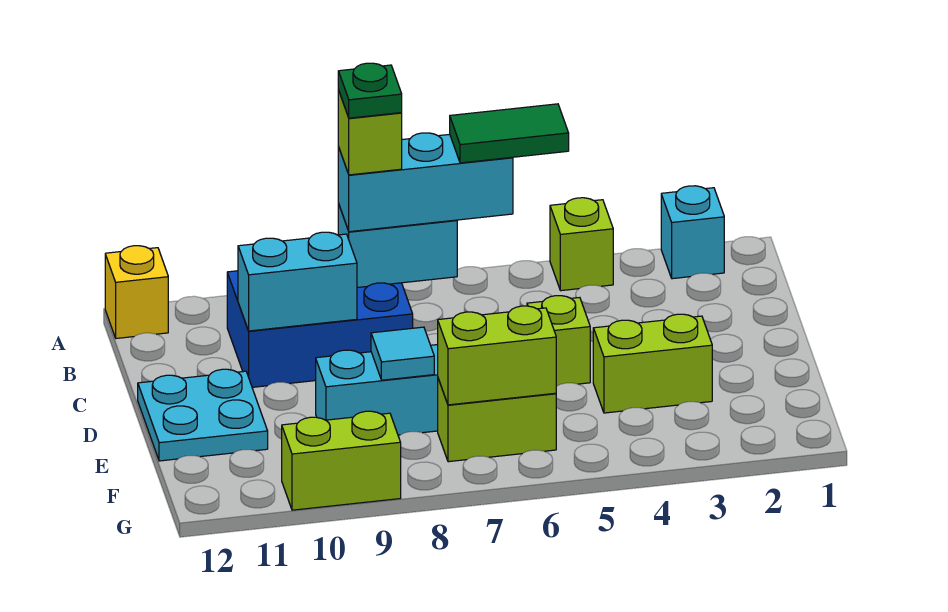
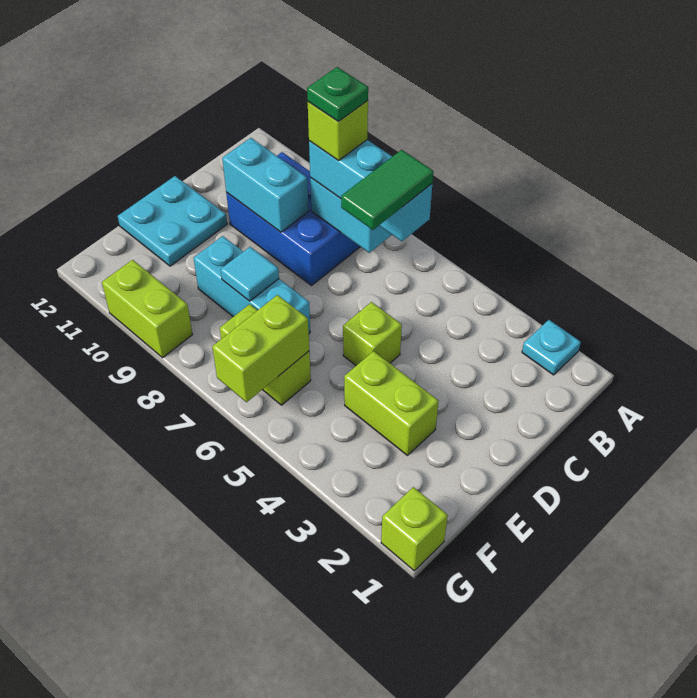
cyan brick A2 level 1 -> cyan plate A2 level 1
lime brick A4 level 1 -> lime brick G1 level 1
yellow brick A12 level 1 -> none
green tile B5:B6 level 4 -> green tile B6:C6 level 4
lime brick F6:F7 level 2 -> lime brick F6:G6 level 2

